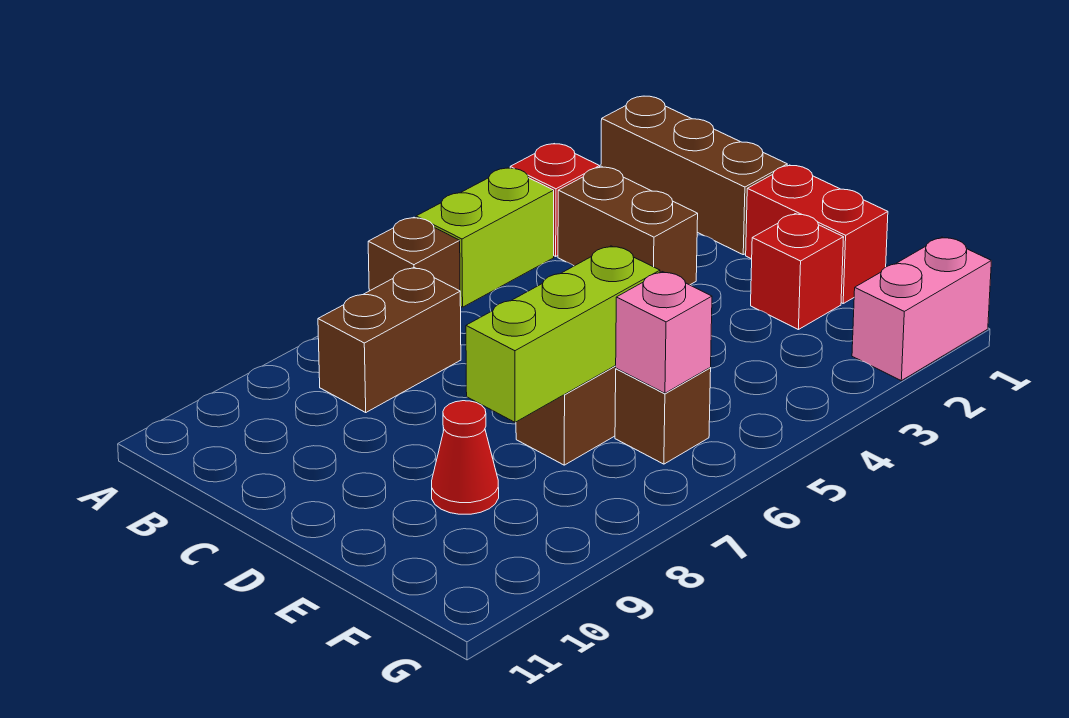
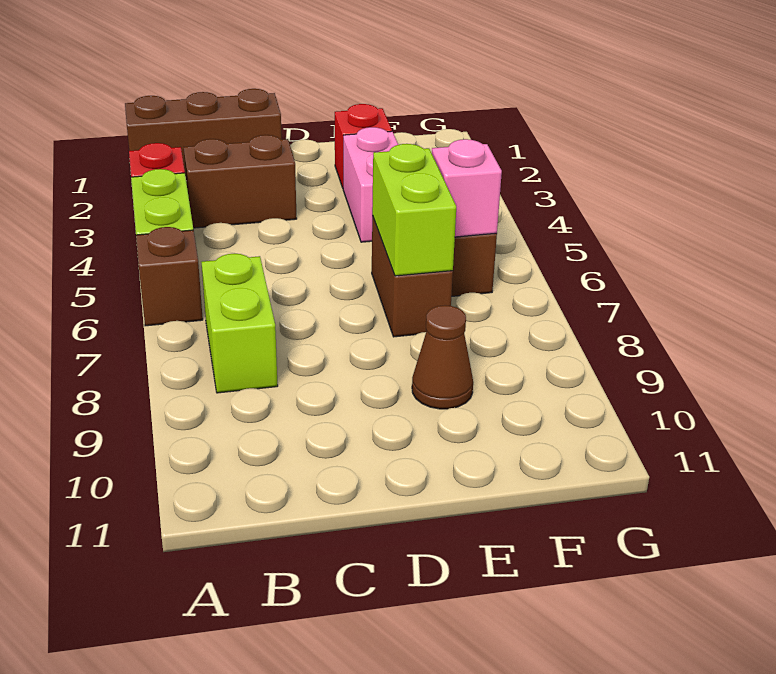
brown brick B7:B8 level 1 -> lime brick B7:B8 level 1
red brick D1:E1 level 1 -> none
lime brick E6:E8 level 2 -> lime brick E6:E7 level 2
red cone E9 level 1 -> brown cone E9 level 1
pink brick G1:G2 level 1 -> pink brick E3:E4 level 1

